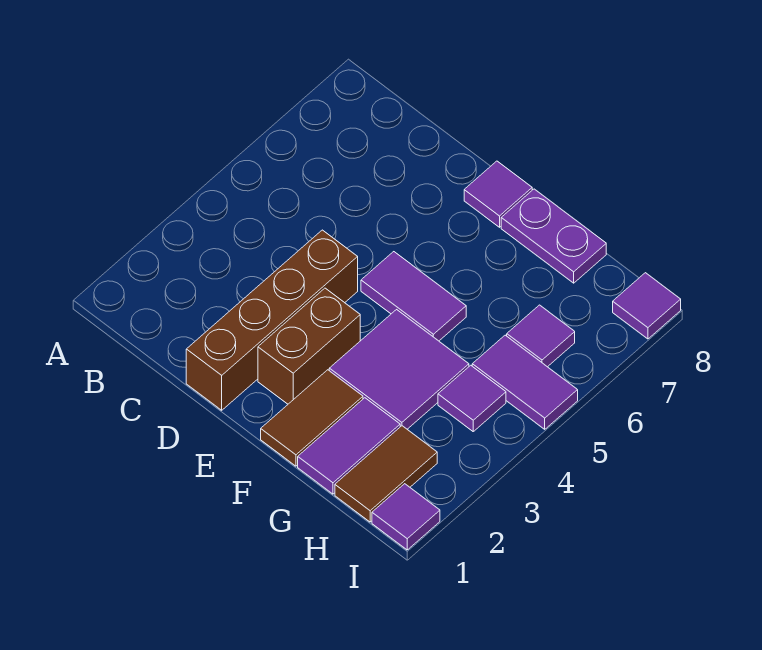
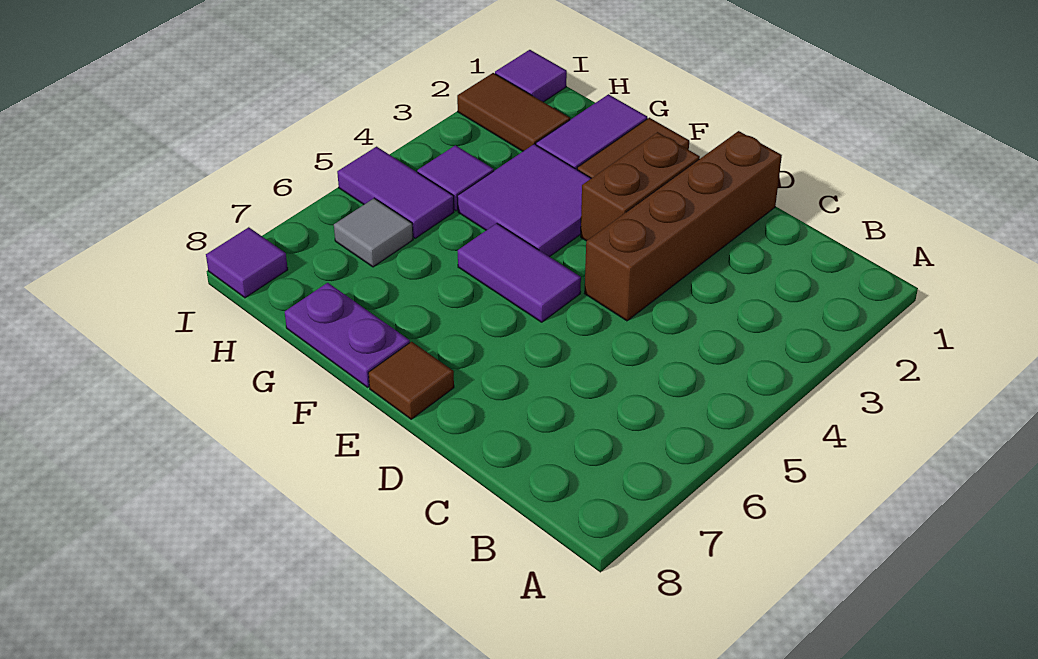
purple tile E8 level 1 -> brown tile E8 level 1
brown tile H1:H2 level 1 -> brown tile H2:I2 level 1
purple tile H6 level 1 -> grey tile H6 level 1

